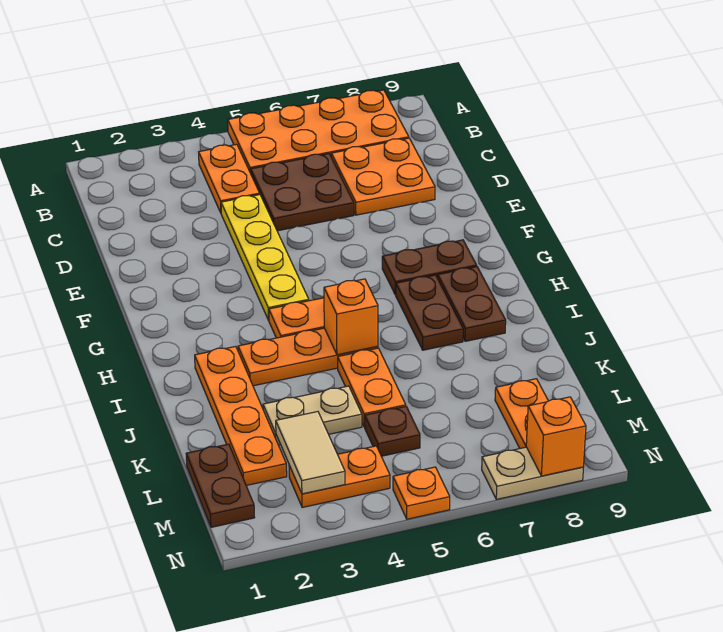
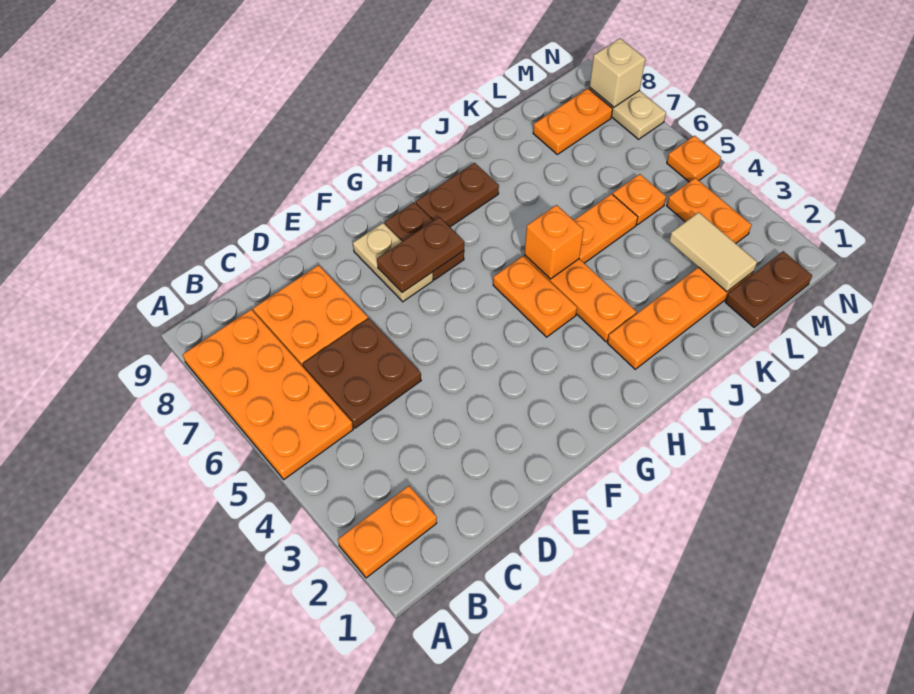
orange plate B4:C4 level 1 -> orange plate A2:B2 level 1
yellow plate D4:G4 level 1 -> none
brown plate H7:I7 level 1 -> brown plate F7:G7 level 2
tan plate K3:K4 level 1 -> tan plate F7:F8 level 1
tan tile L3:M3 level 2 -> tan tile L2:L3 level 2
brown plate L5 level 1 -> orange plate L5 level 1
orange brick N8 level 2 -> tan brick N8 level 2

